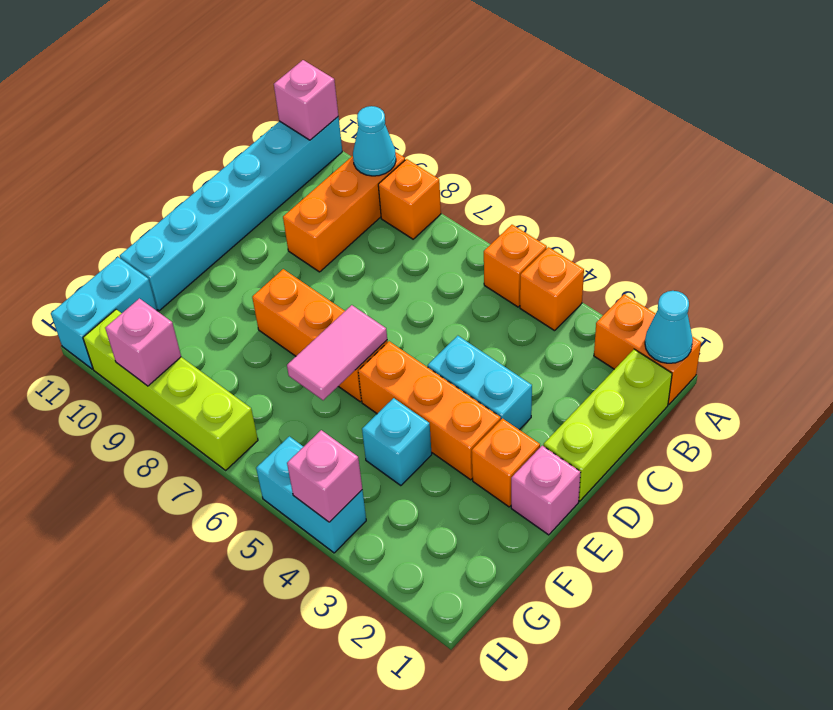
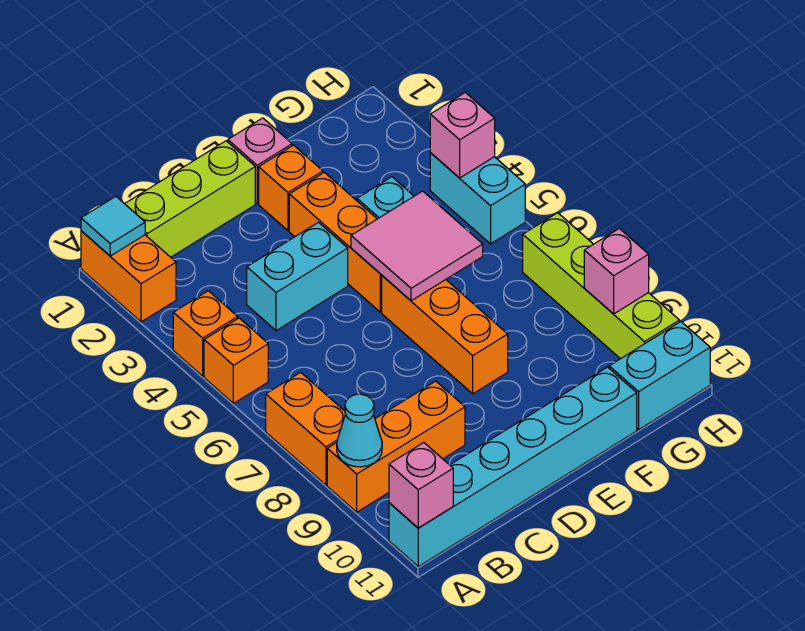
cyan cone A1 level 2 -> cyan tile A1 level 2
orange brick A8 level 1 -> orange brick A7:A8 level 1
cyan brick D3:D4 level 1 -> cyan brick C4:D4 level 1
pink tile E6:F6 level 2 -> pink tile E5:F6 level 2

